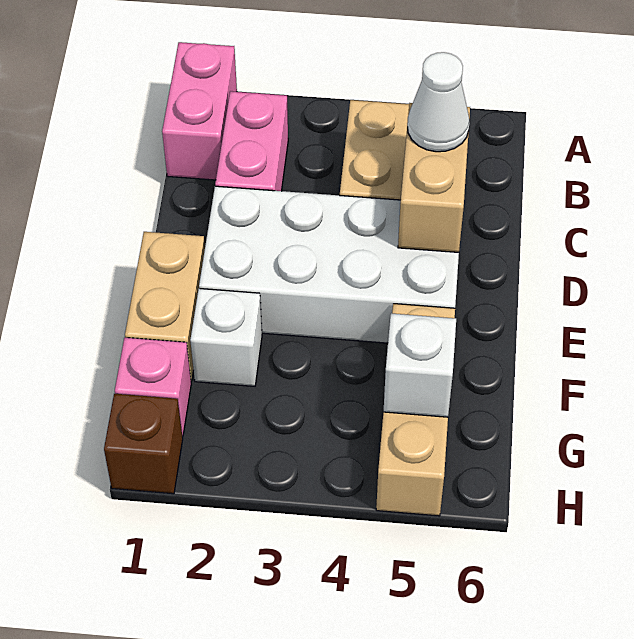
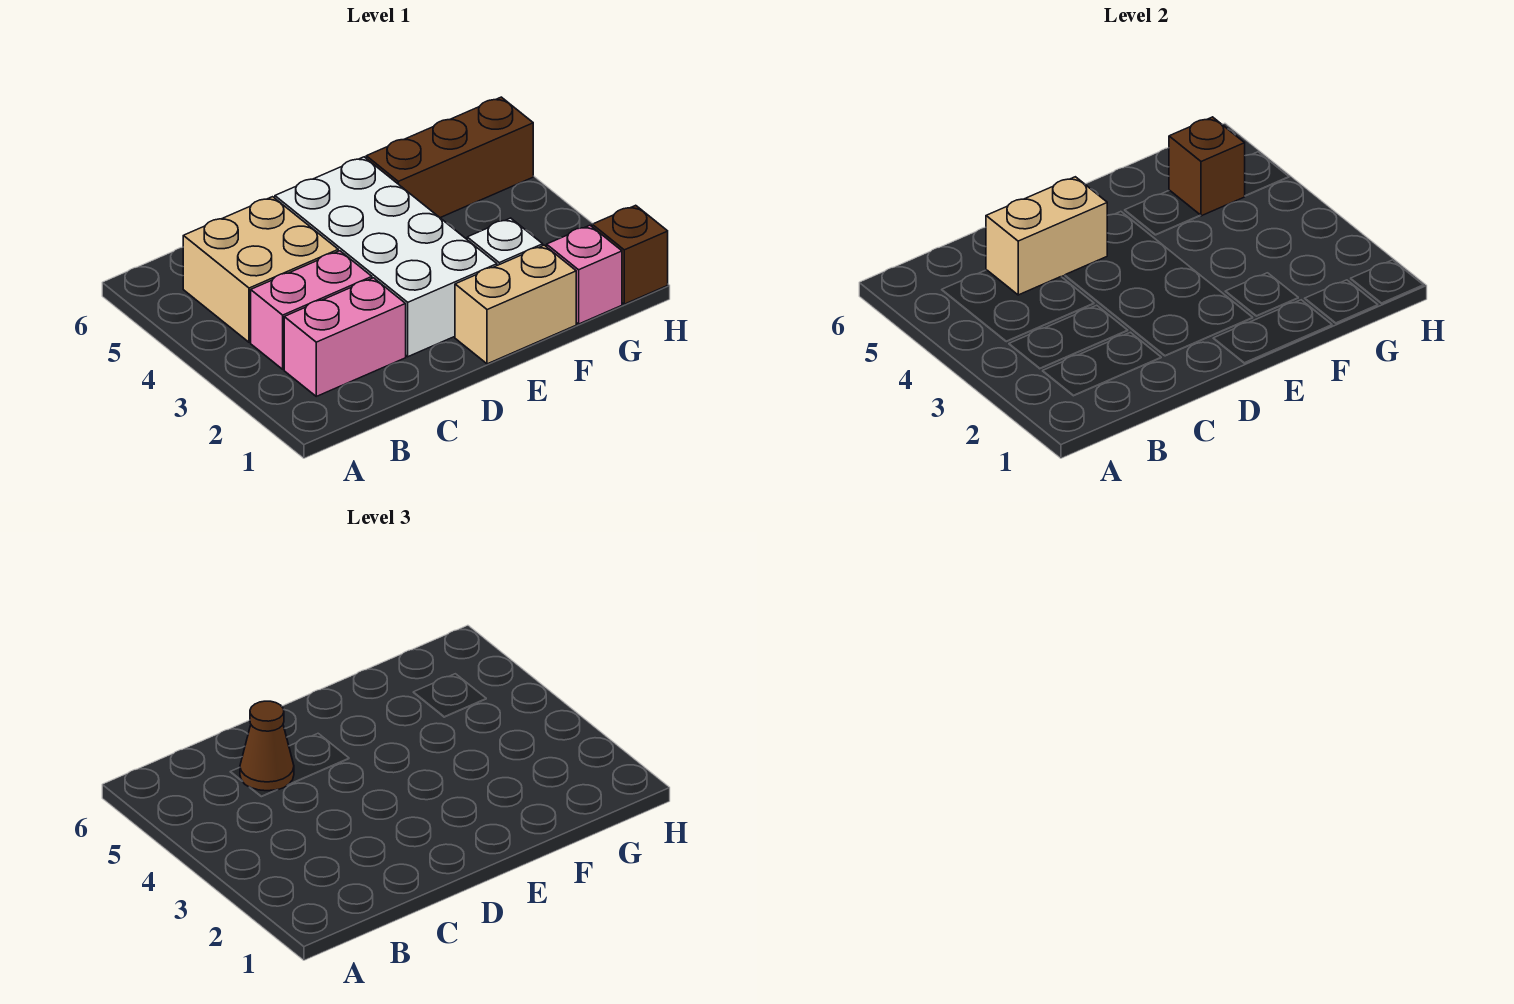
pink brick A1:B1 level 1 -> pink brick B3:C3 level 1
white cone C5 level 3 -> brown cone C5 level 3
tan brick F5:H5 level 1 -> brown brick F5:H5 level 1
white brick G5 level 2 -> brown brick G5 level 2

